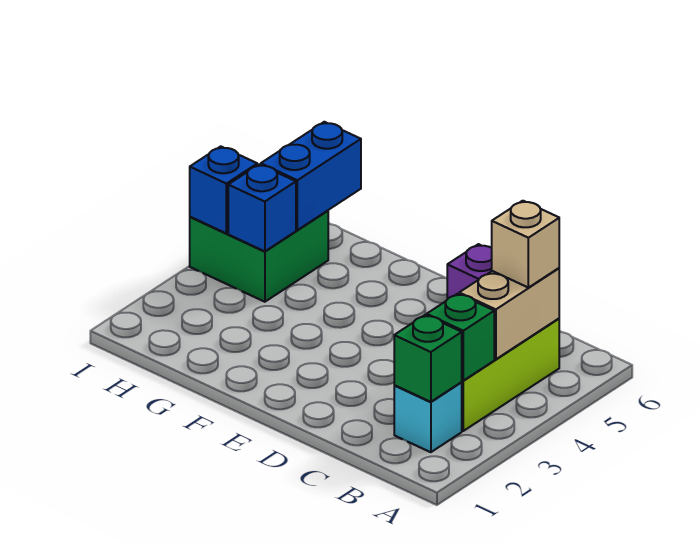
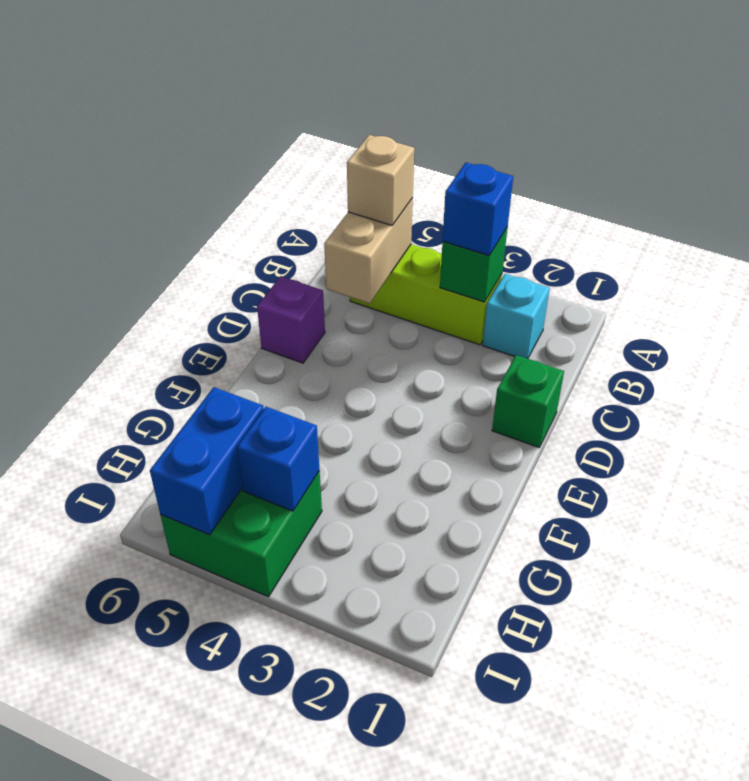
green brick B2 level 2 -> green brick D1 level 1
tan brick B4:B5 level 2 -> tan brick B5:C5 level 2
blue brick H5:H6 level 2 -> blue brick H5:I5 level 2
blue brick I4 level 2 -> blue brick B3 level 3

